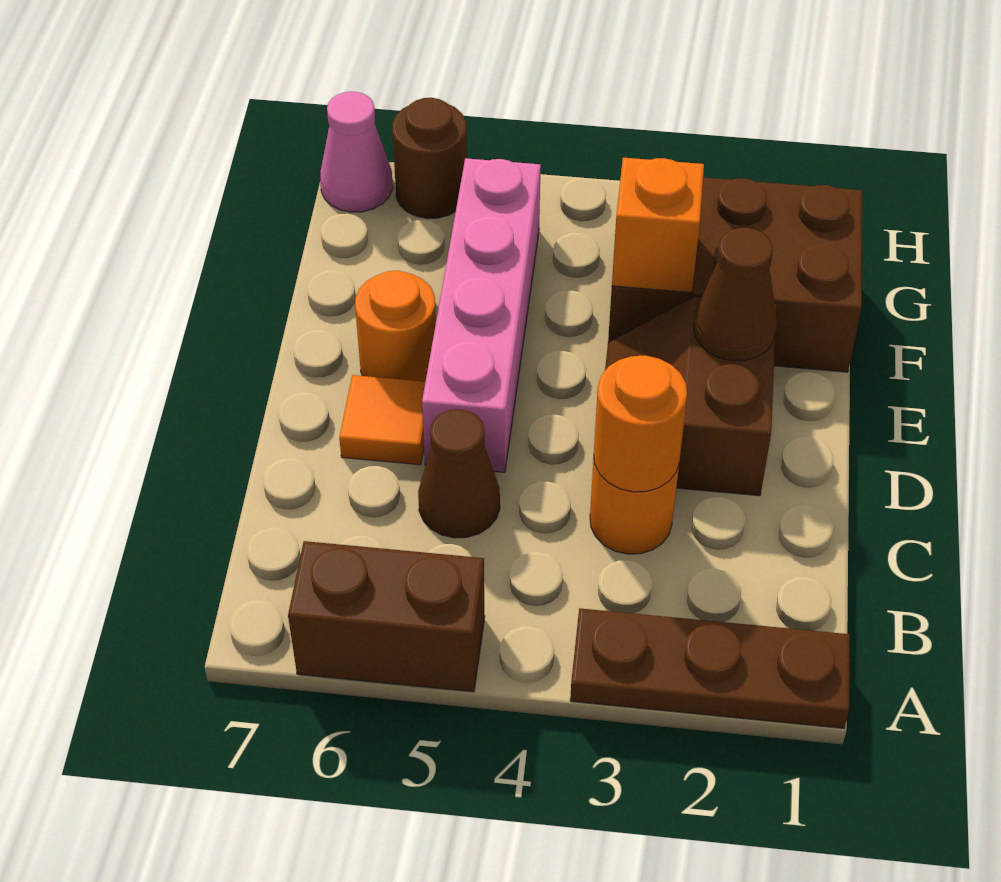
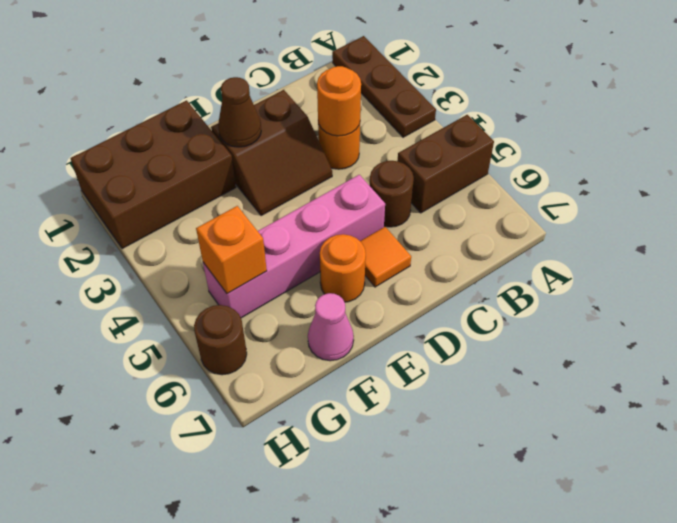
brown brick A5:A6 level 1 -> brown brick A5:B5 level 1
brown cone C5 level 1 -> brown round brick C5 level 1
brown brick F1:G3 level 1 -> brown brick F1:H2 level 1
orange brick F3 level 2 -> orange brick G5 level 2
pink cone H7 level 1 -> pink cone F7 level 1

